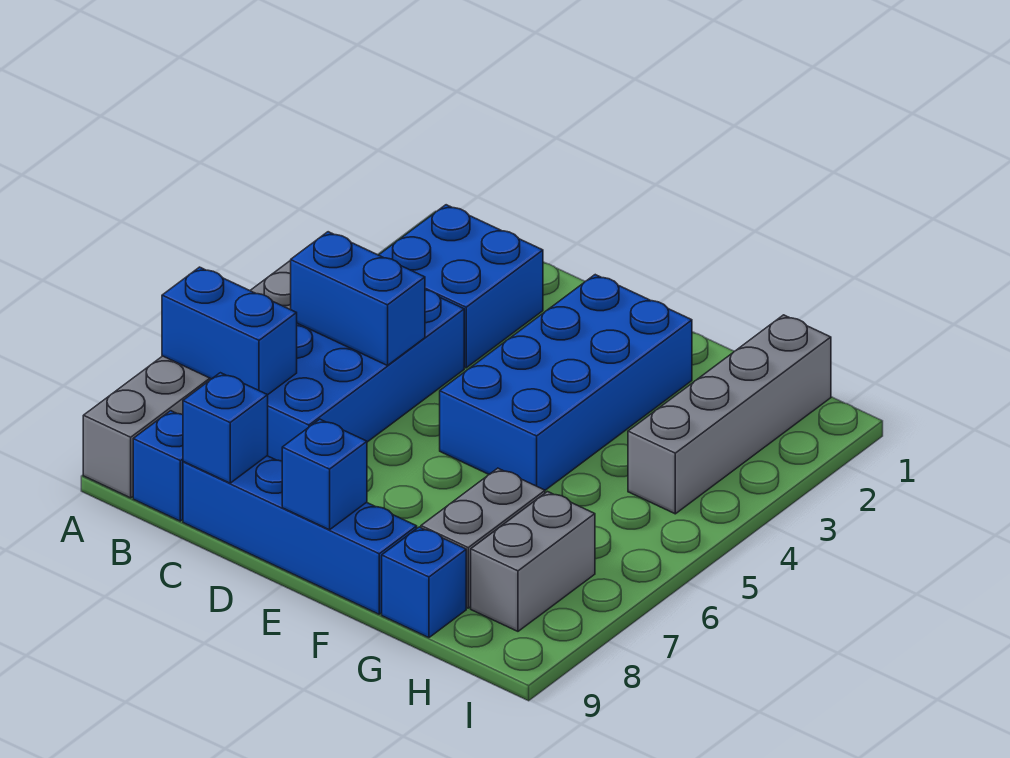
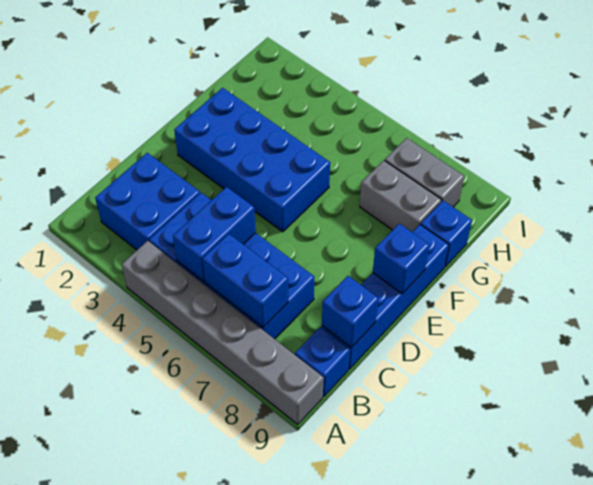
blue brick A7:B7 level 2 -> blue brick B6:B7 level 2
grey brick H1:H4 level 1 -> none

